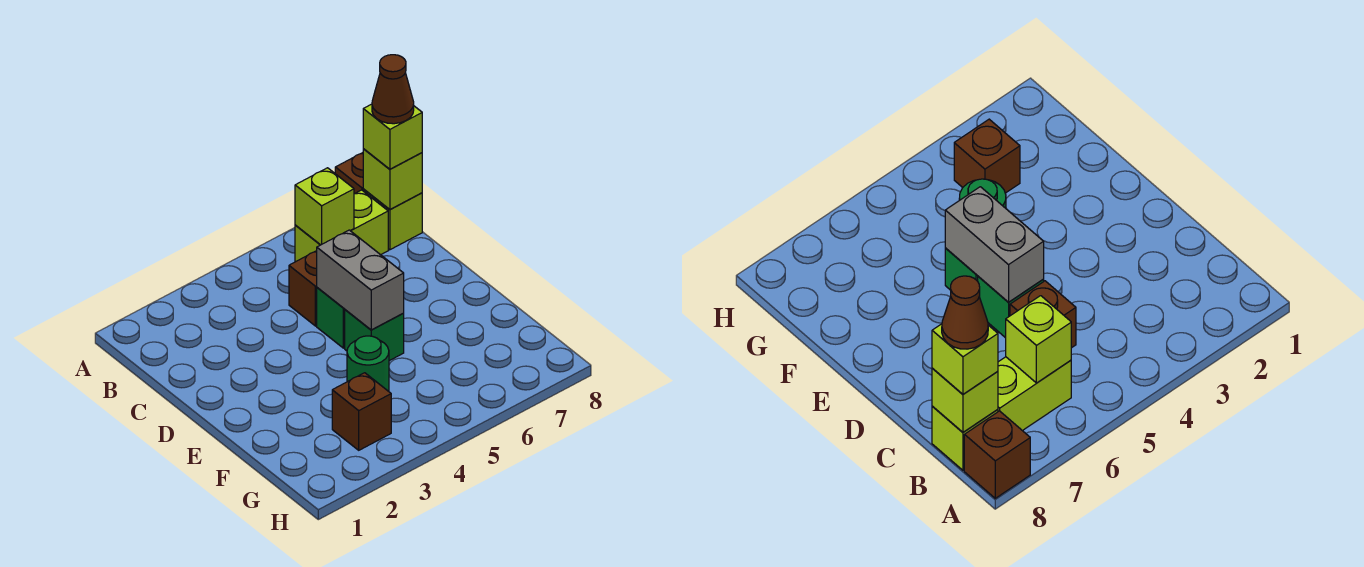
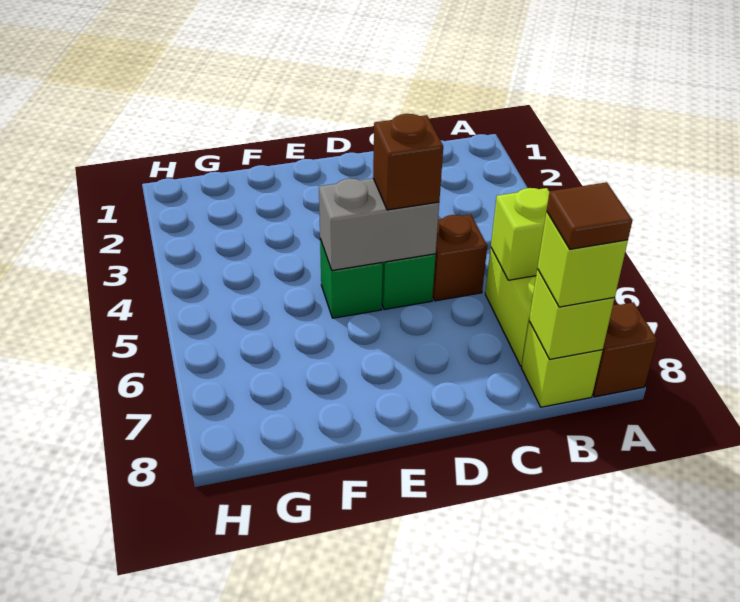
brown cone B8 level 4 -> brown tile B8 level 4
green round brick F4 level 1 -> none
brown brick G3 level 1 -> brown brick D5 level 3

